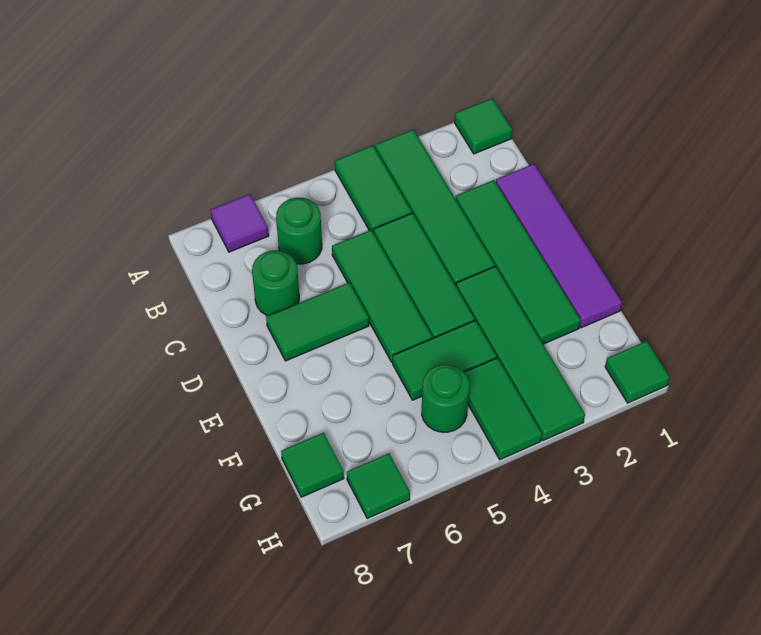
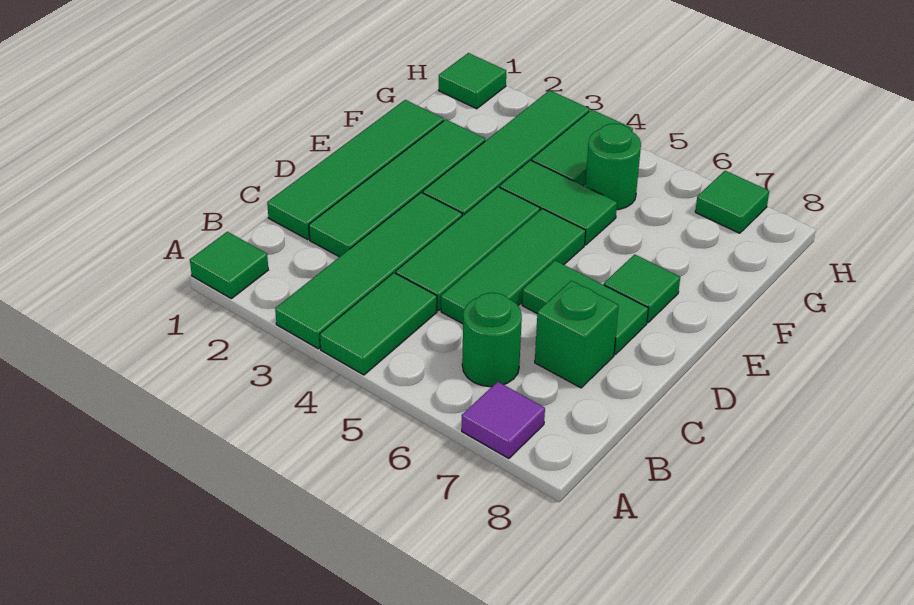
purple tile C1:F1 level 1 -> green tile C1:F1 level 1
green round brick C7 level 1 -> green brick C7 level 1
green tile G8 level 1 -> green tile E7 level 1

